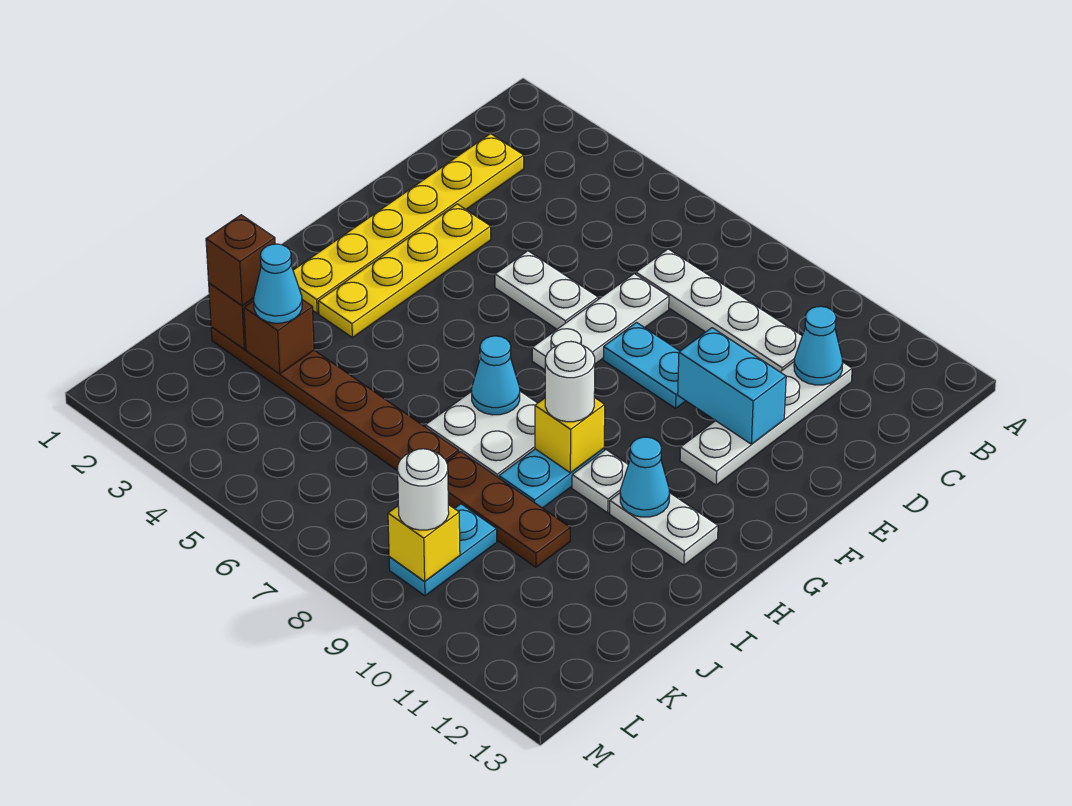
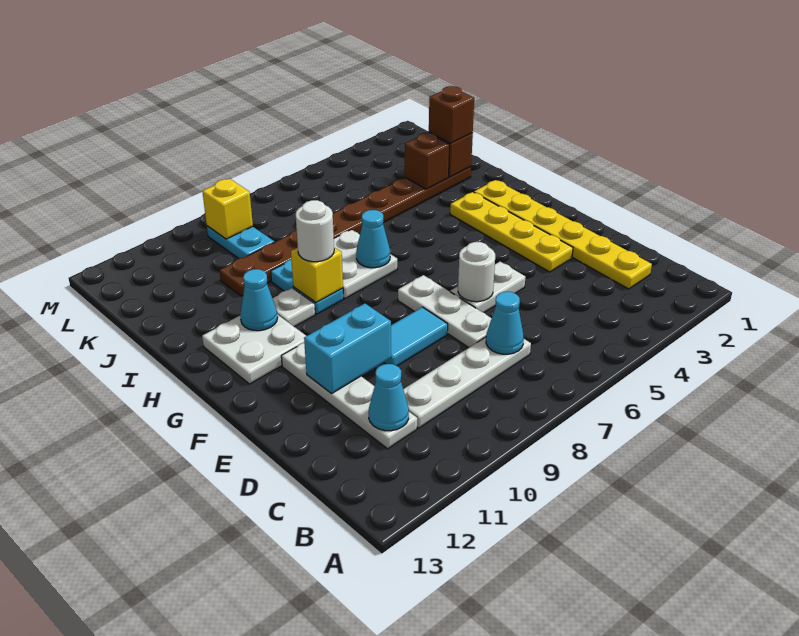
cyan plate E8:E9 level 1 -> cyan tile E8:E9 level 1
white plate H11:H12 level 1 -> white plate G11:H12 level 1
cyan cone J3 level 3 -> cyan cone C7 level 2
white round brick L9 level 3 -> white round brick E6 level 2

